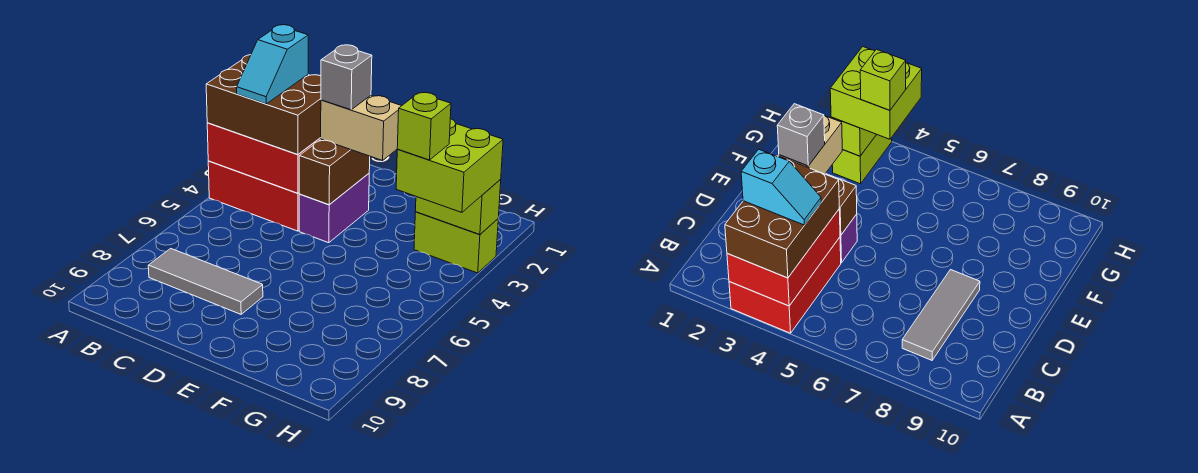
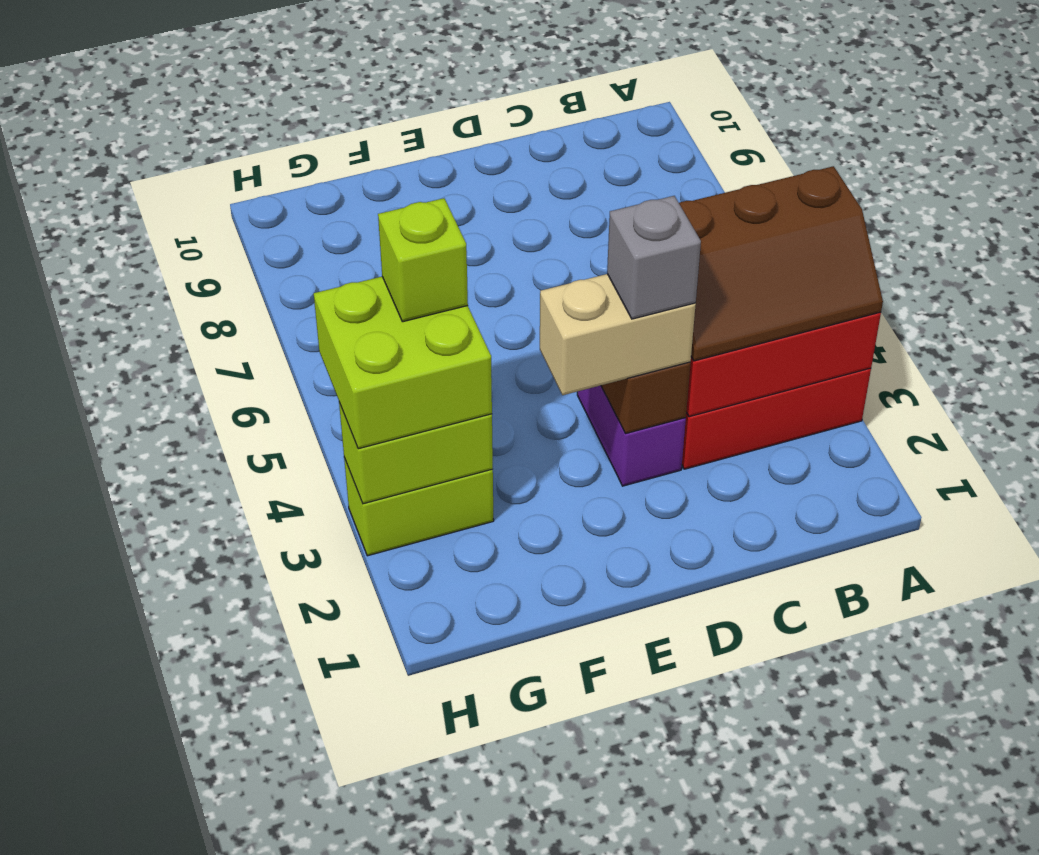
brown brick A3:C4 level 3 -> brown slope A3:C4 level 3 top 4
cyan slope B3:B4 level 4 top 3 -> none
grey tile B8:D8 level 1 -> none

